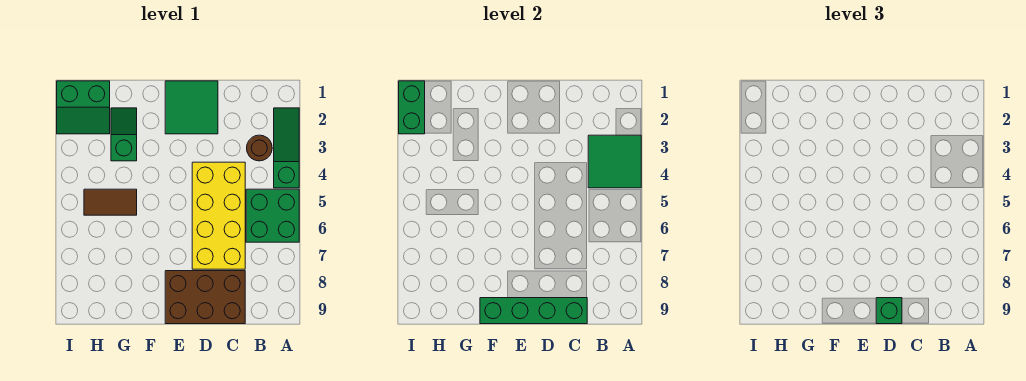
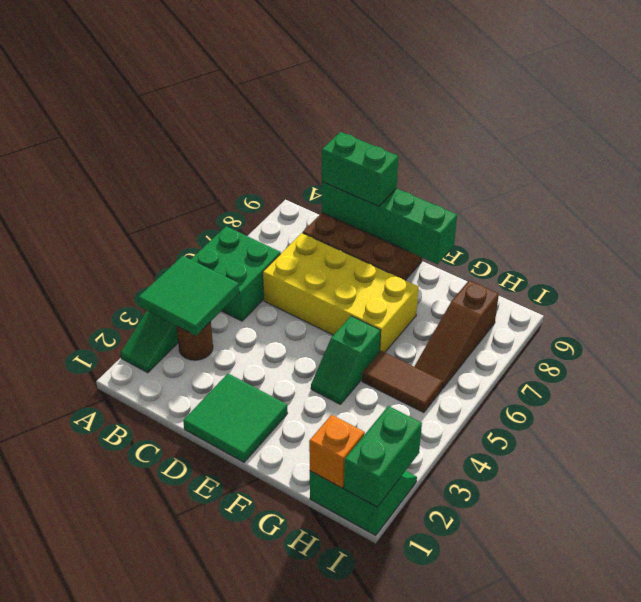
yellow brick C4:D7 level 1 -> yellow brick C6:F7 level 1
green brick D9 level 3 -> green brick C9:D9 level 3
green slope G2:G3 level 1 top 3 -> green slope F4:F5 level 1 top 5
none -> orange brick H1 level 2
none -> brown slope H6:H8 level 1 top 8

